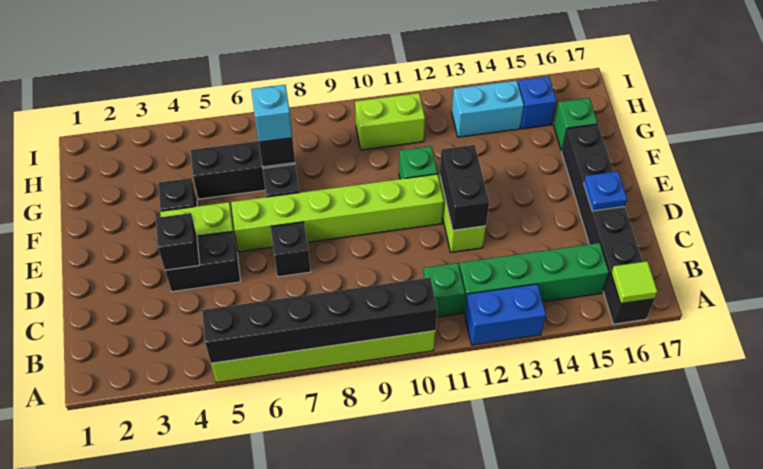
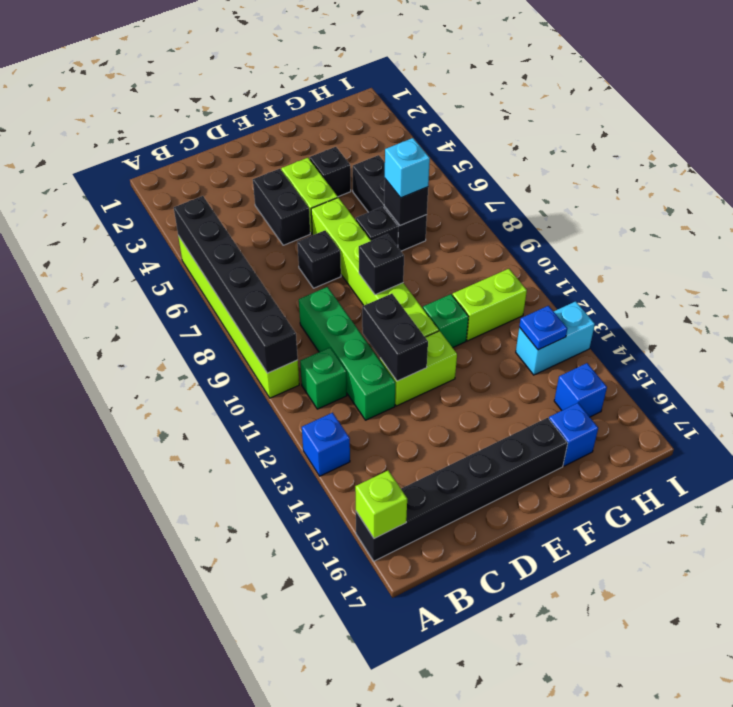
blue brick A12:A13 level 1 -> blue brick A13 level 1
lime tile A16 level 2 -> lime brick A16 level 2
green brick B12:B15 level 1 -> green brick C9:C12 level 1
black brick D4 level 2 -> black brick E9 level 2
black brick D12:E12 level 2 -> black brick D11:D12 level 2
blue plate D16 level 2 -> blue plate H13 level 2
green brick G16 level 1 -> blue brick G16 level 1
lime brick H10:H11 level 1 -> lime brick G11:H11 level 1
cyan brick H13:H14 level 1 -> cyan brick H13:I13 level 1

